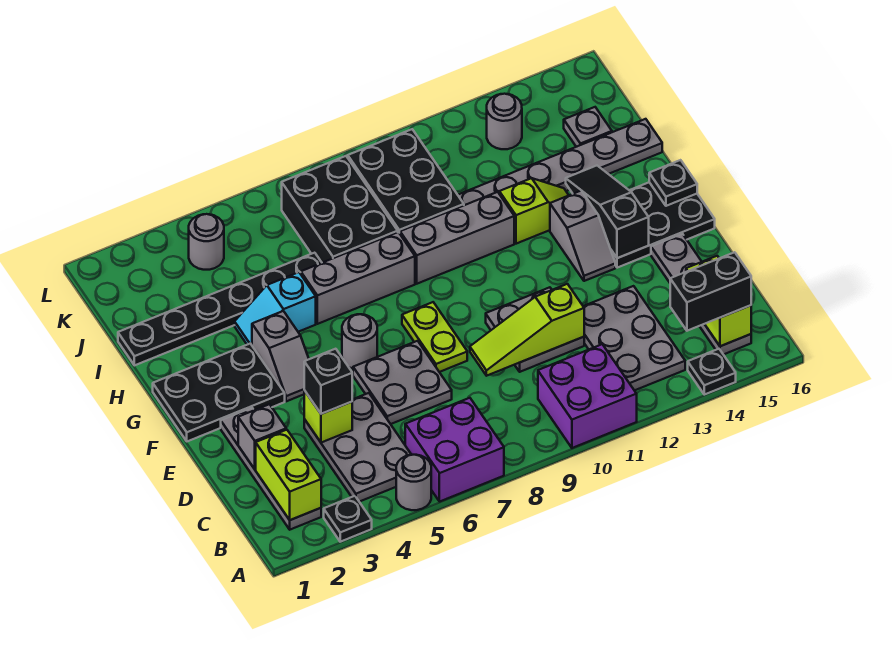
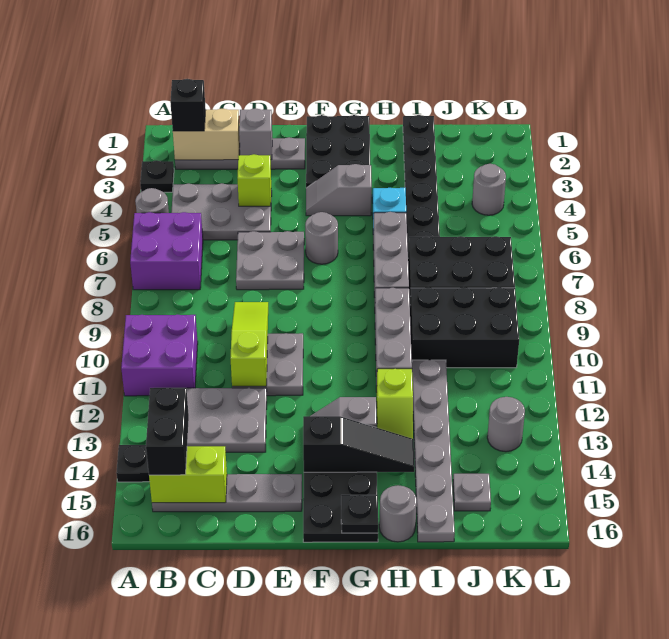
lime brick B2:C2 level 2 -> tan brick B2:C2 level 2
black brick D4 level 3 -> black brick B2 level 3
lime plate E8:F8 level 1 -> none
none -> grey round brick H16 level 1

